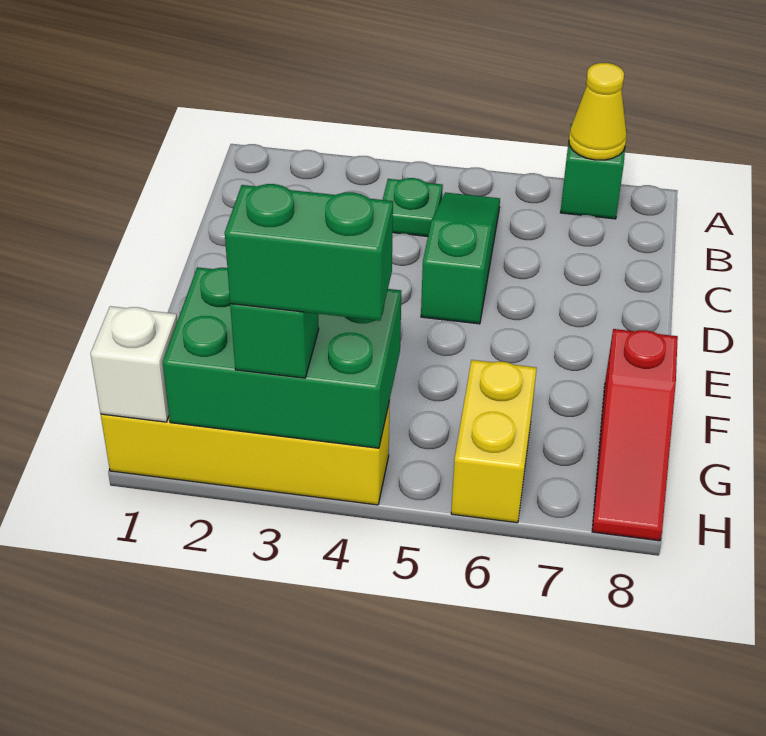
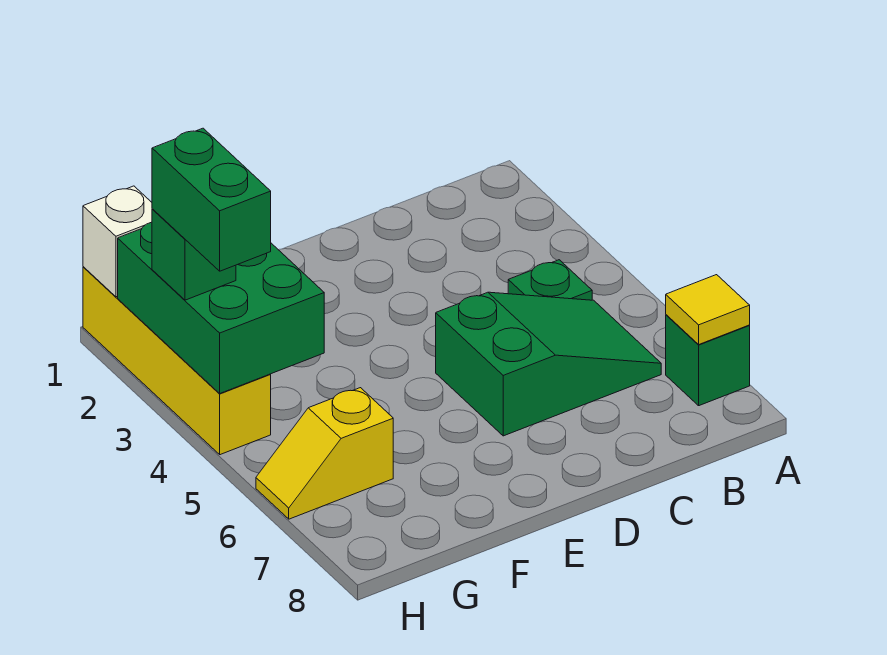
yellow cone A7 level 2 -> yellow tile A7 level 2
green slope B5:D5 level 1 top D -> green slope B5:D6 level 1 top D
red slope F8:H8 level 1 top F -> none
yellow brick G6:H6 level 1 -> yellow slope G6:H6 level 1 top G

